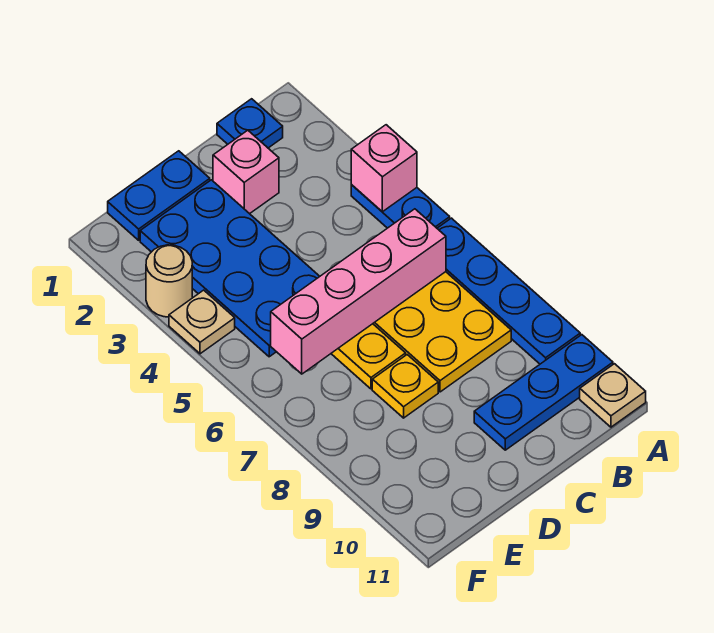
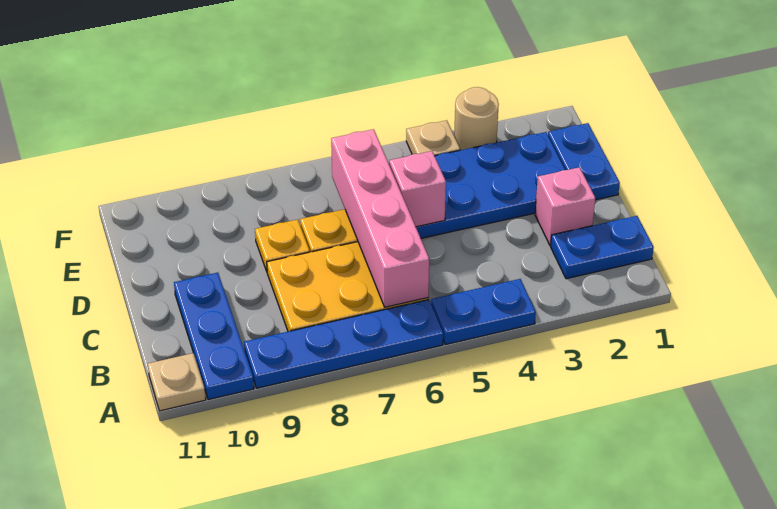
pink brick A4 level 2 -> pink brick D5 level 2
blue plate B1 level 1 -> blue plate B1:B2 level 1

